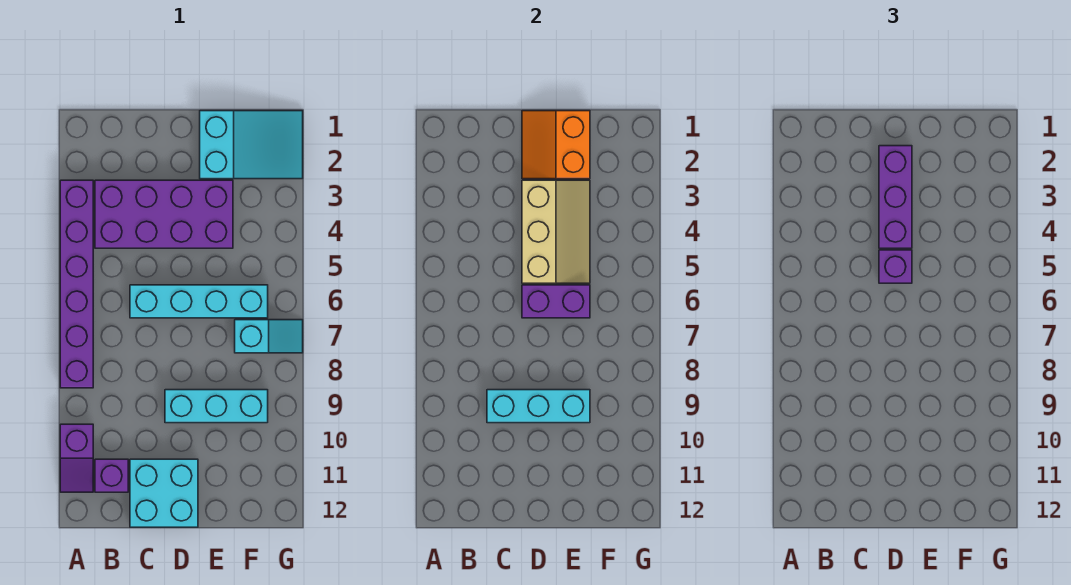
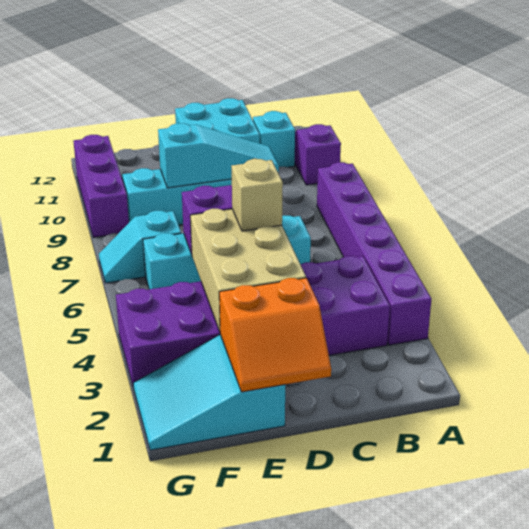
purple brick B3:E4 level 1 -> purple brick B3:G4 level 1
purple brick B11 level 1 -> cyan brick B11 level 1
cyan brick C9:E9 level 2 -> cyan slope C9:E9 level 2 top E
orange slope D1:E2 level 2 top E -> orange slope D1:E2 level 2 top 2
purple brick D2:D4 level 3 -> purple brick G9:G11 level 1
tan slope D3:E5 level 2 top D -> tan brick D3:E5 level 2
purple brick D5 level 3 -> tan brick D5 level 3

